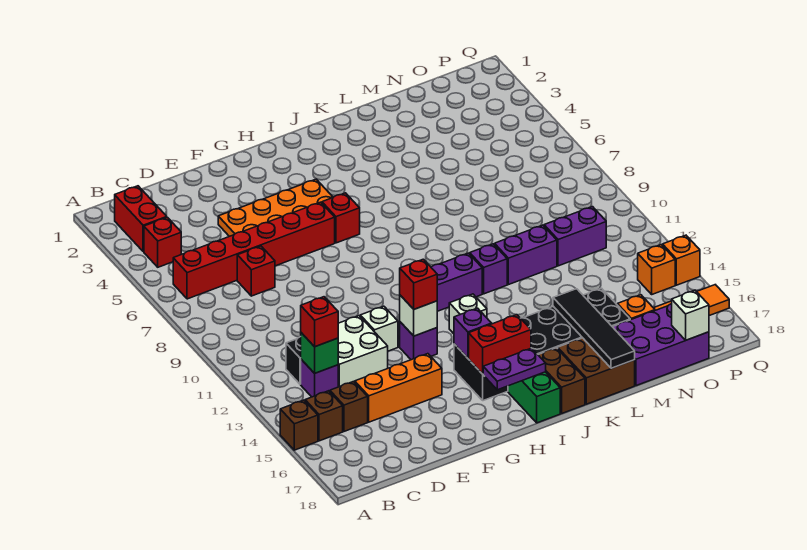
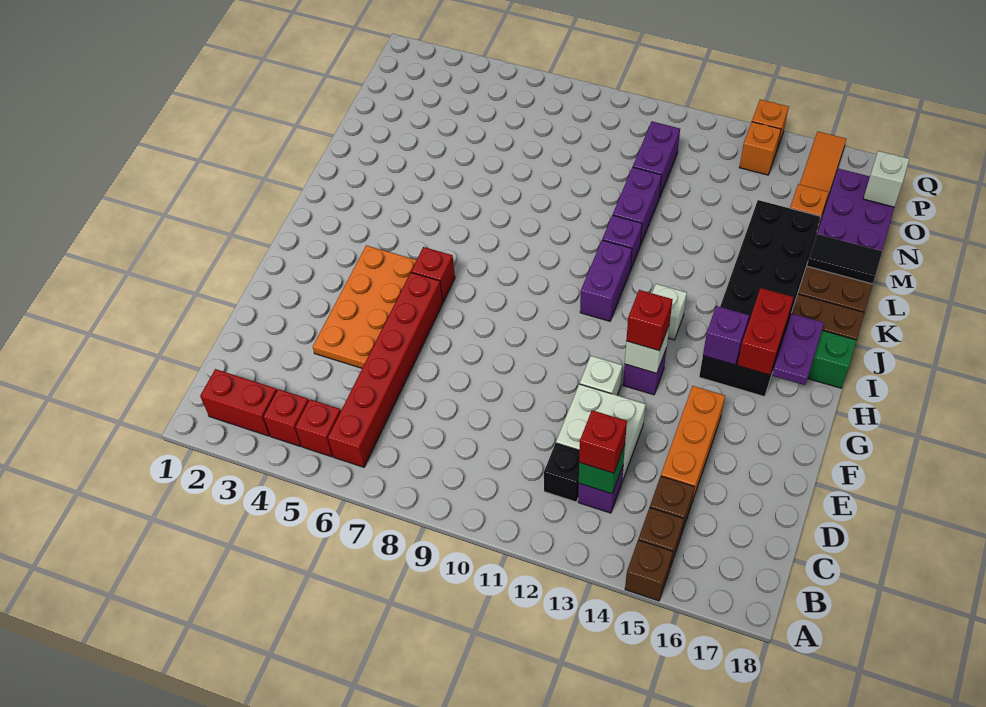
red brick D7 level 1 -> red brick B5 level 1
black tile L15:L18 level 2 -> black tile L17:L18 level 2

